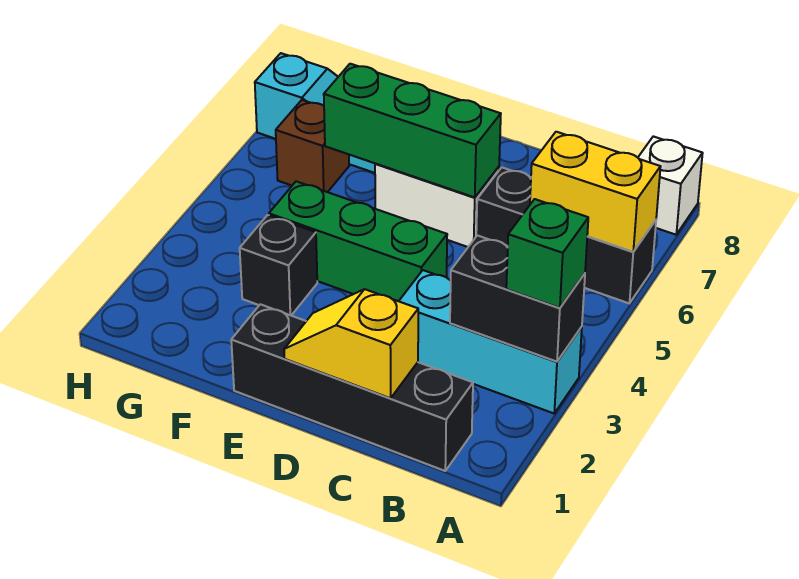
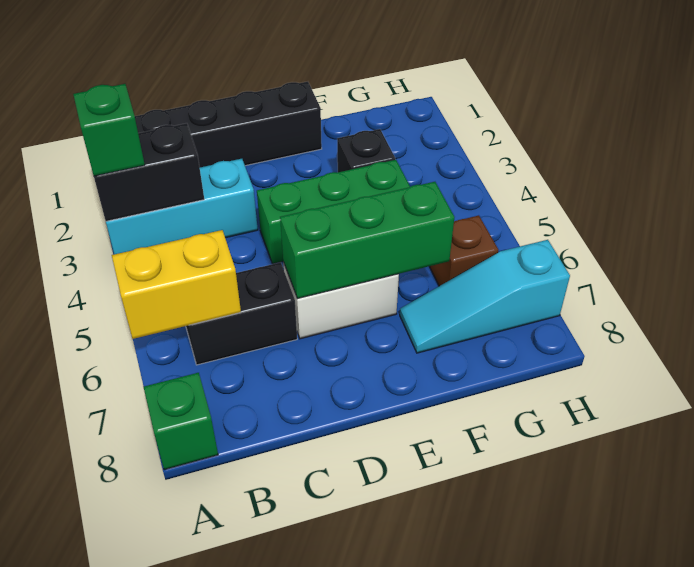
black brick A6:C6 level 1 -> black brick B6:C6 level 1
white brick A8 level 1 -> green brick A8 level 1
yellow slope C1:D1 level 2 top C -> none

